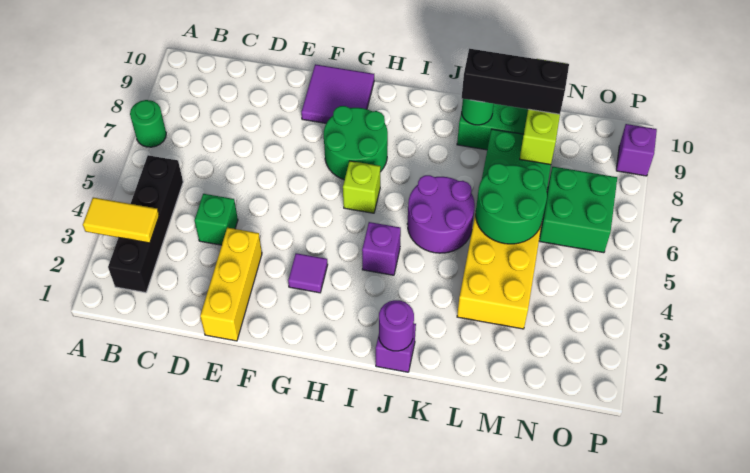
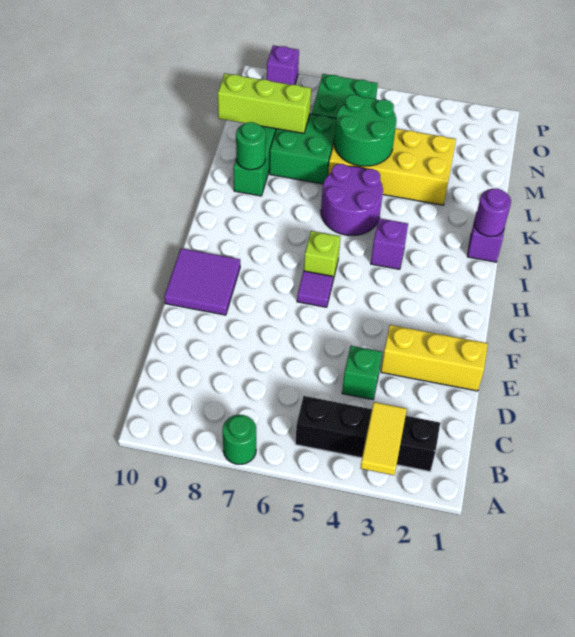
purple tile G3 level 1 -> purple tile G6 level 1
green round brick G7:H8 level 1 -> none
black brick K9:M9 level 3 -> none

